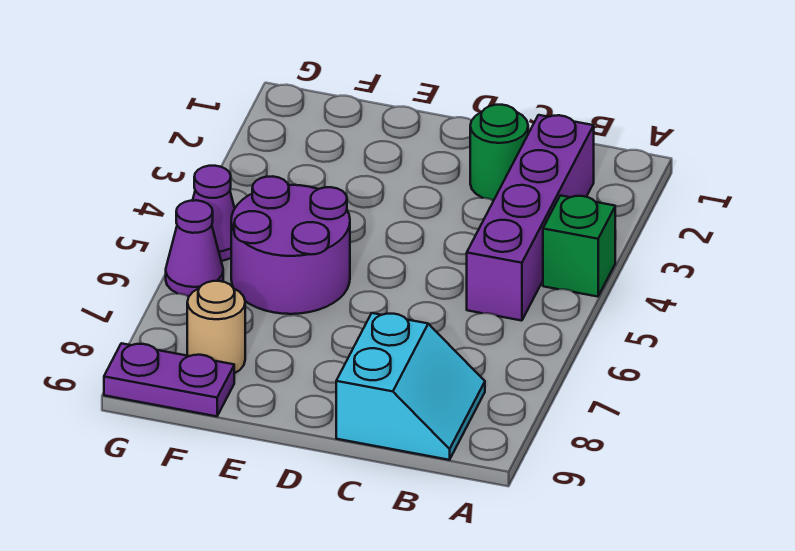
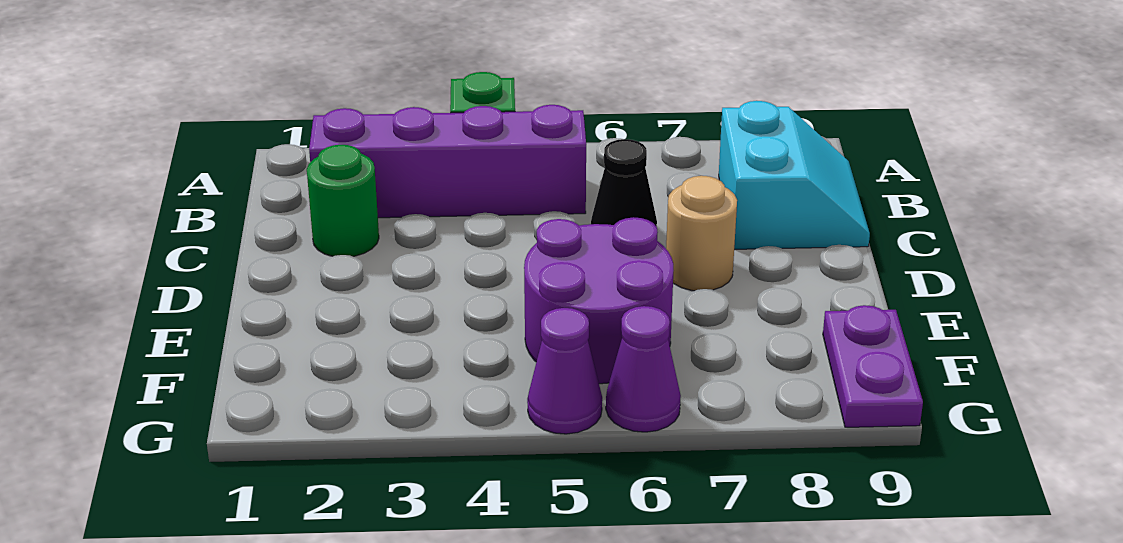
cyan slope B8:C9 level 1 top C -> cyan slope B8:C9 level 1 top 8
none -> black cone C6 level 1
tan round brick F8 level 1 -> tan round brick D7 level 1

